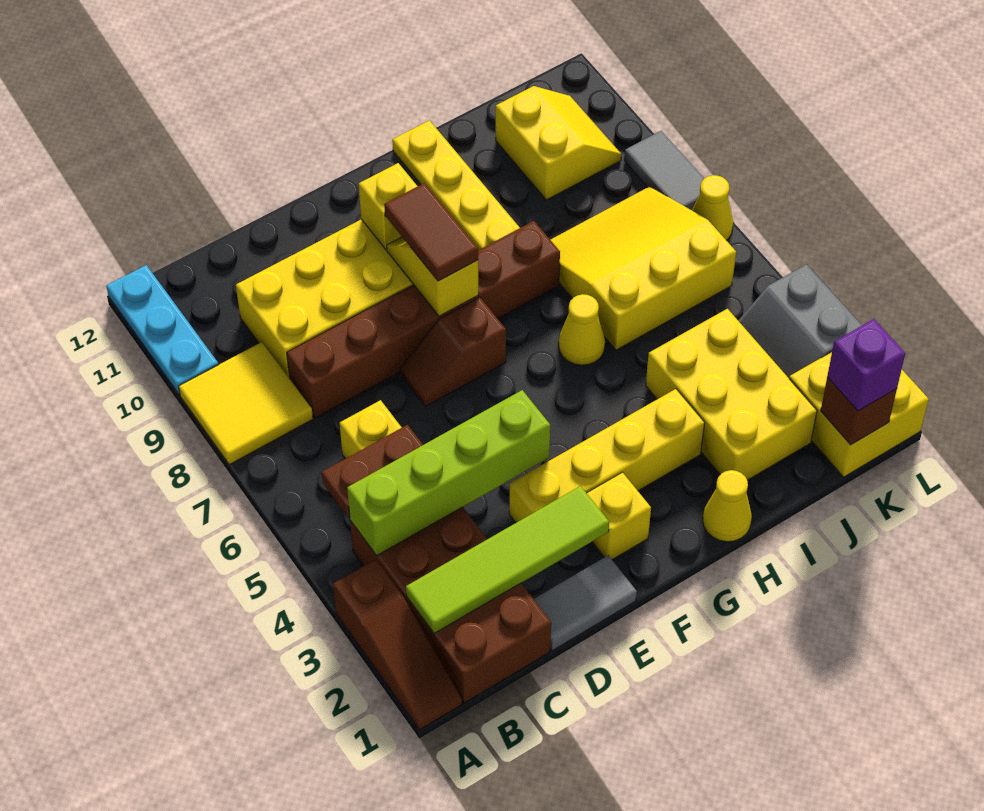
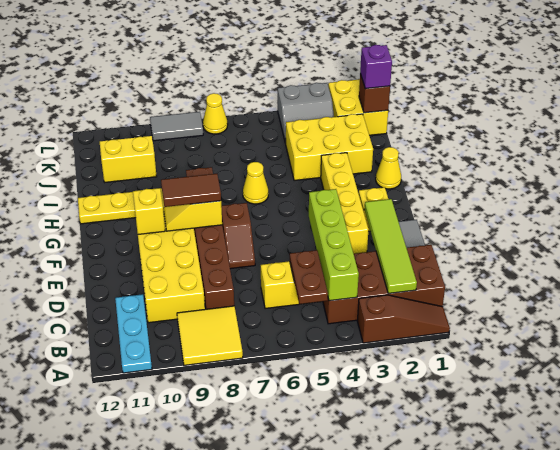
cyan plate A10:A12 level 1 -> cyan plate A11:C11 level 1
yellow slope I6:K8 level 1 top 6 -> none

